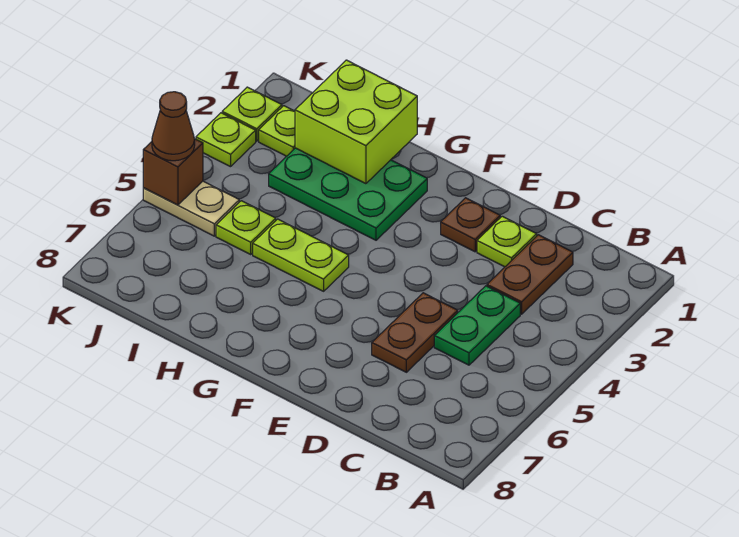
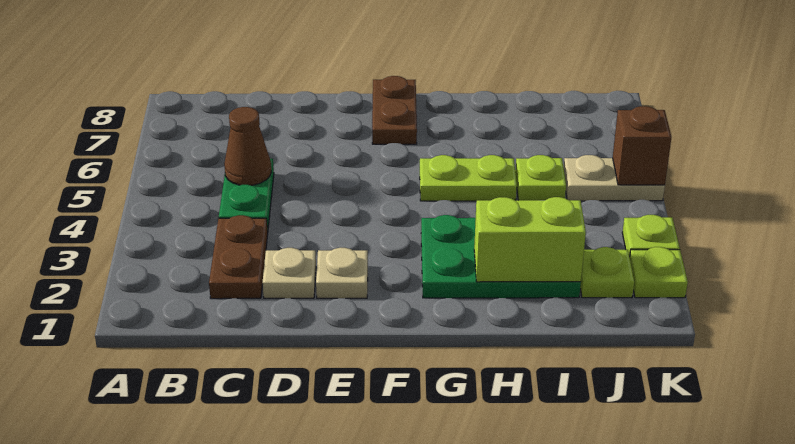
lime plate D2 level 1 -> tan plate D2 level 1
brown plate D5:D6 level 1 -> brown plate F7:F8 level 1
brown plate E2 level 1 -> tan plate E2 level 1
lime brick H1:I2 level 2 -> lime brick H2:I2 level 2
brown cone K5 level 3 -> brown cone C5 level 2

